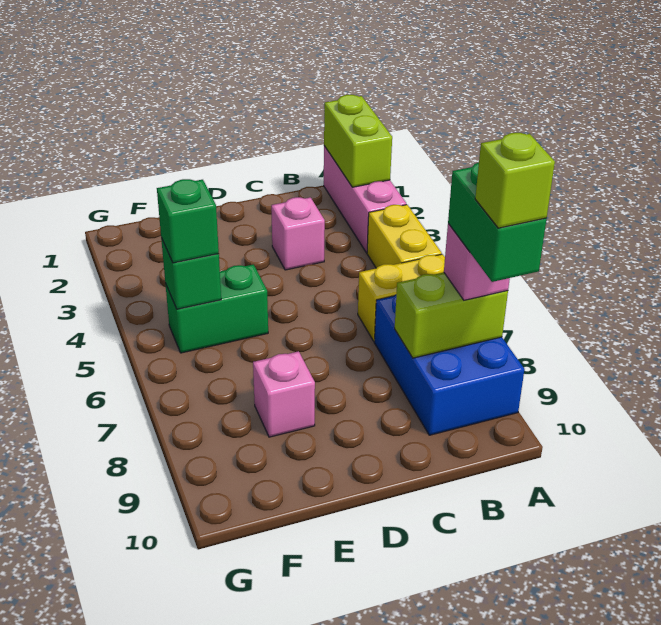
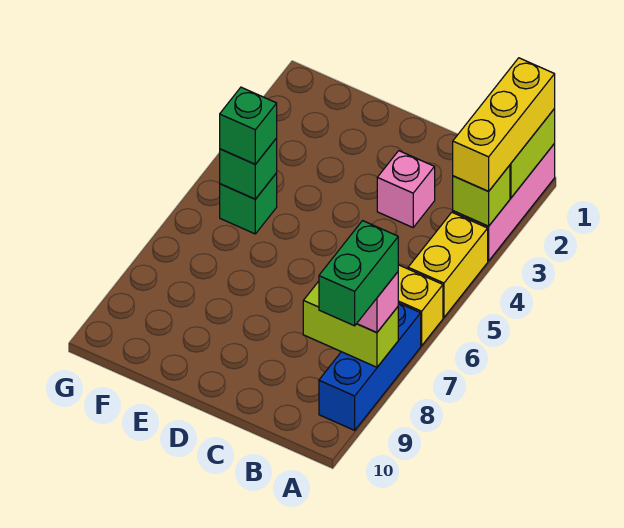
none -> yellow brick A1:A3 level 3
blue brick A7:B9 level 1 -> blue brick A7:A9 level 1
lime brick A9 level 5 -> lime brick A3 level 2
green brick E5:F5 level 1 -> green brick F5 level 1
pink brick E8 level 1 -> none

